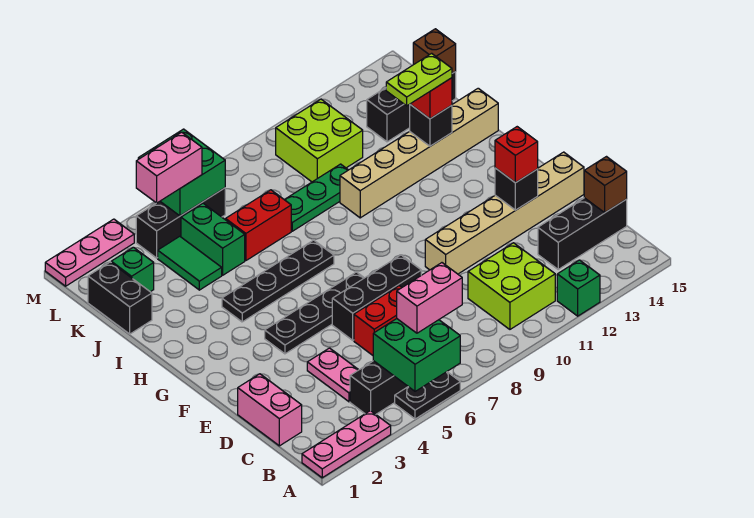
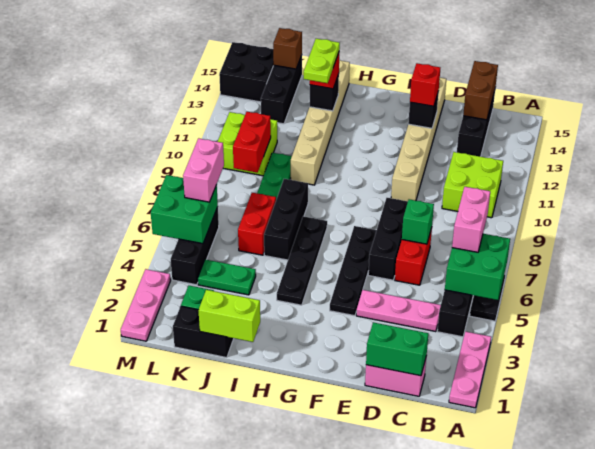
green brick A12 level 1 -> green brick D7 level 2
pink plate C4:D4 level 1 -> pink plate C4:E4 level 1
brown brick C15 level 2 -> brown brick C14:C15 level 2
none -> lime brick I1:J1 level 2
none -> black brick I6:I8 level 1
green tile J4:K4 level 1 -> green plate J4:K4 level 1
green brick J5:K5 level 1 -> green brick C1:D1 level 2
none -> red brick K9:K10 level 2
pink brick L4:L5 level 3 -> pink brick L6:L7 level 3
none -> black brick L14:M15 level 1

